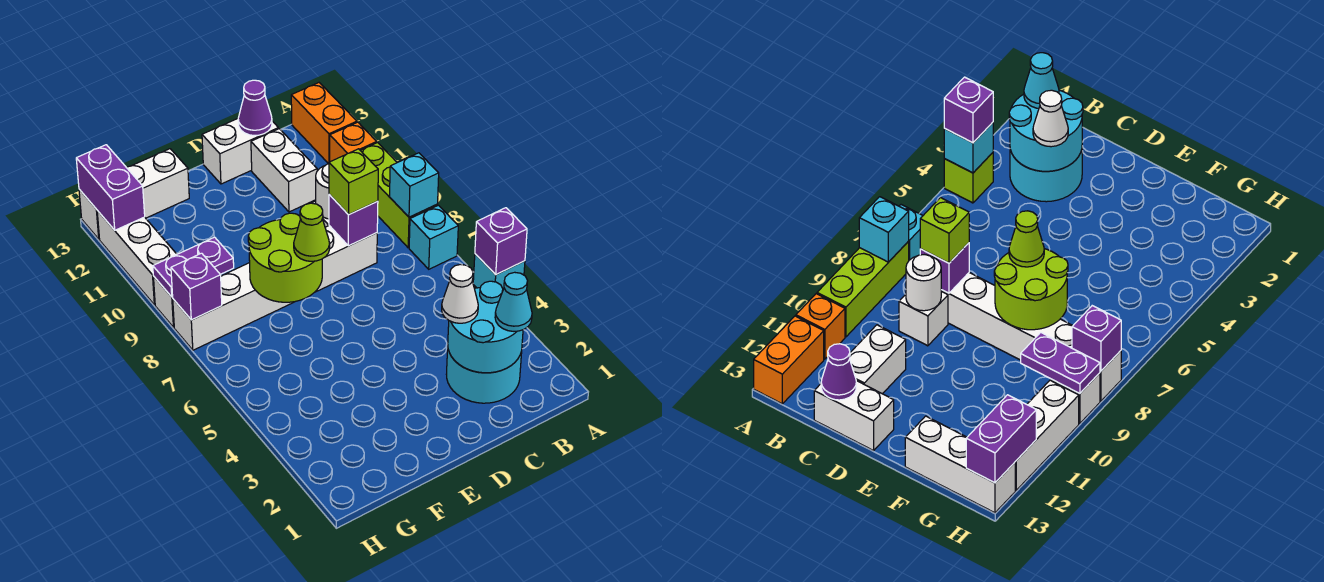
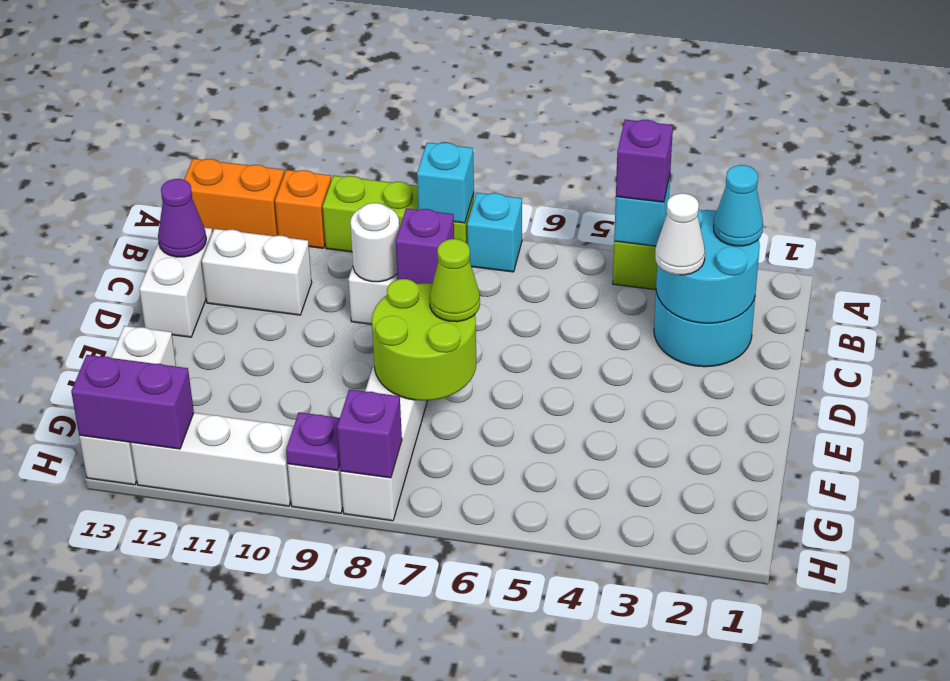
lime brick C8 level 3 -> none
purple plate G9:H9 level 2 -> purple plate H9 level 2

